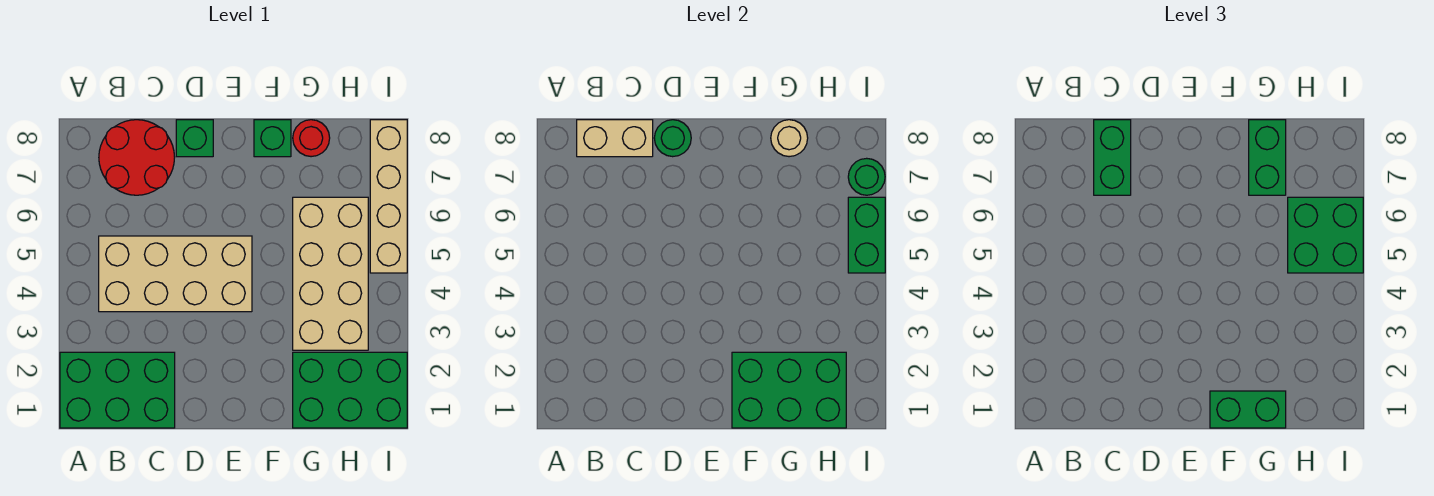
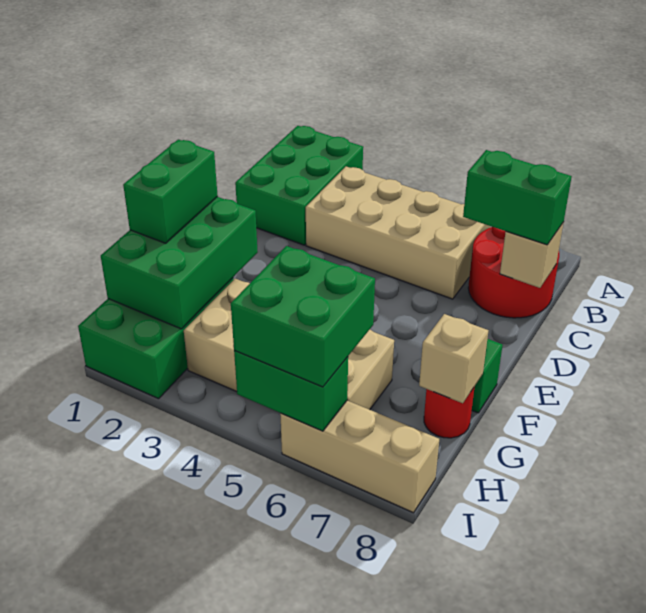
tan brick B4:E5 level 1 -> tan brick B3:C6 level 1
tan brick B8:C8 level 2 -> tan brick C8 level 2
green brick D8 level 1 -> none
green round brick D8 level 2 -> none
green brick G7:G8 level 3 -> none
tan round brick G8 level 2 -> tan brick G8 level 2
tan brick I5:I8 level 1 -> tan brick I6:I8 level 1
green round brick I7 level 2 -> none

